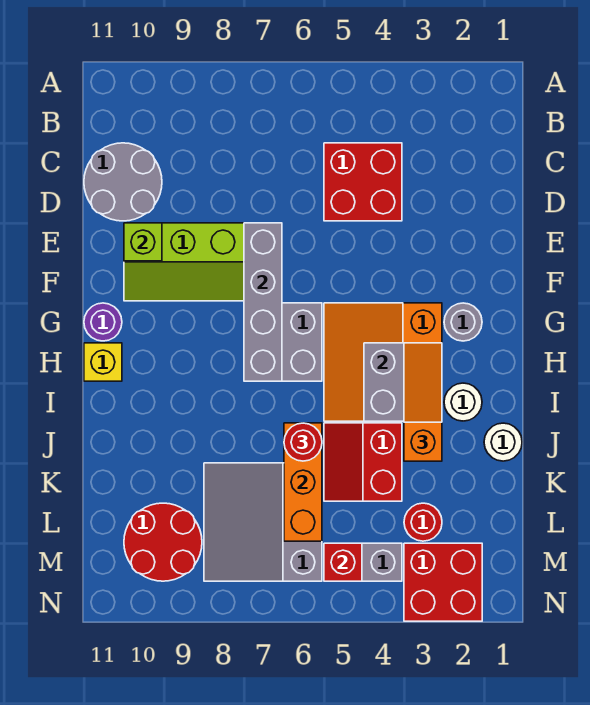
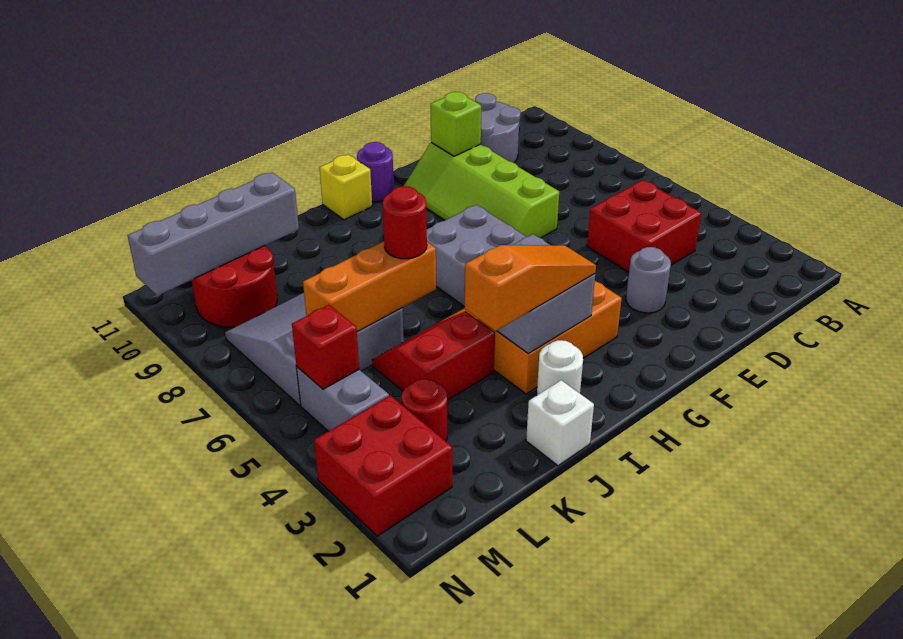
grey brick E7:H7 level 2 -> grey brick K10:N10 level 2
grey round brick G2 level 1 -> grey round brick E3 level 1
white round brick J1 level 1 -> white brick J1 level 1

